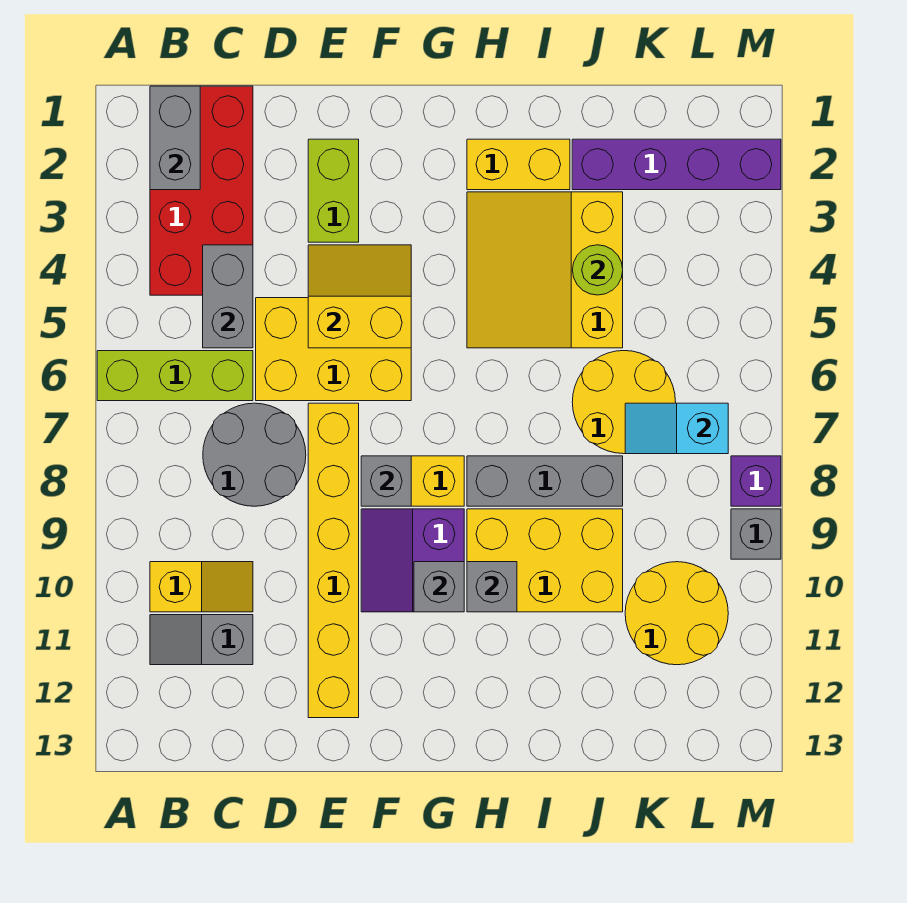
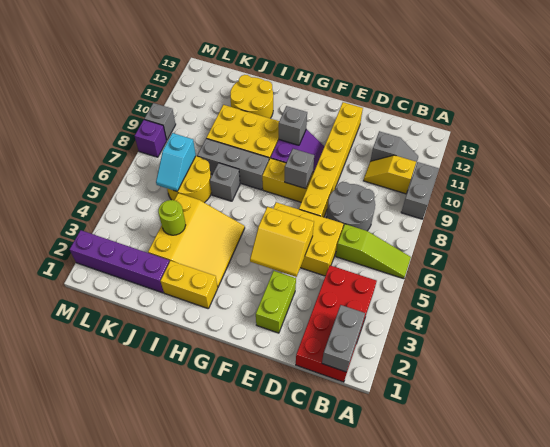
lime brick A6:C6 level 1 -> lime slope A6:C6 level 1 top C
grey brick C4:C5 level 2 -> grey brick A9:A10 level 1
grey brick H10 level 2 -> grey brick I7 level 1
cyan slope K7:L7 level 2 top L -> cyan slope K6:K7 level 2 top 7
yellow round brick K10:L11 level 1 -> yellow round brick I11:J12 level 1

